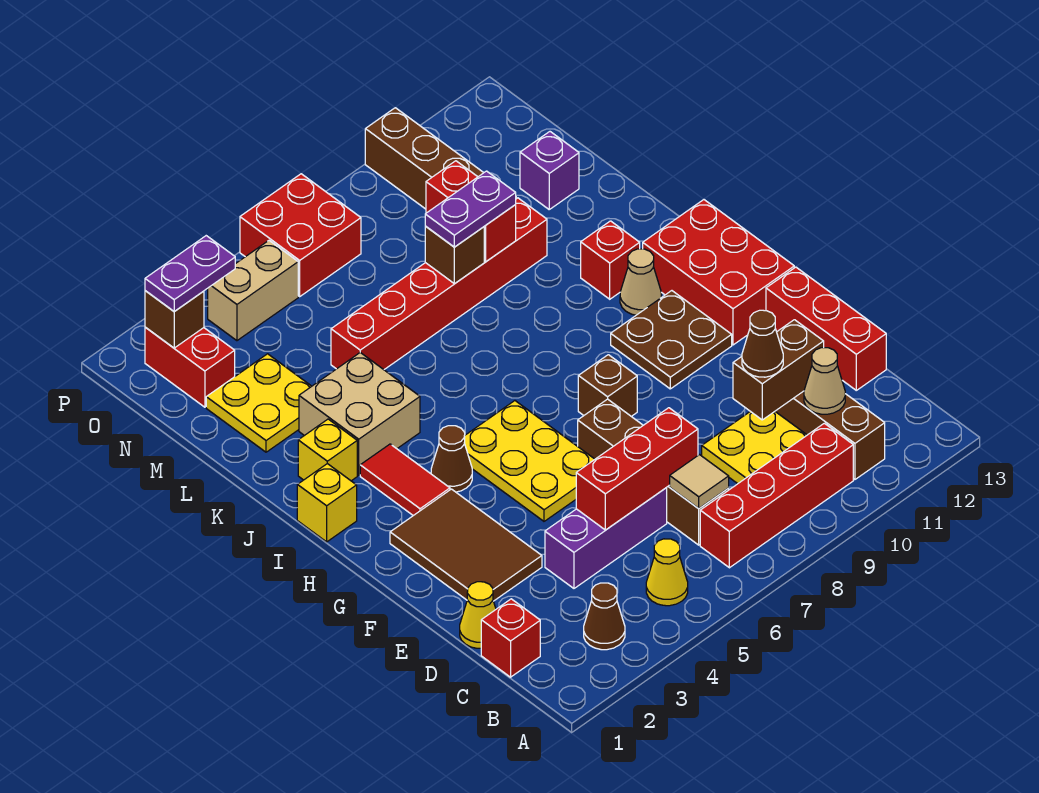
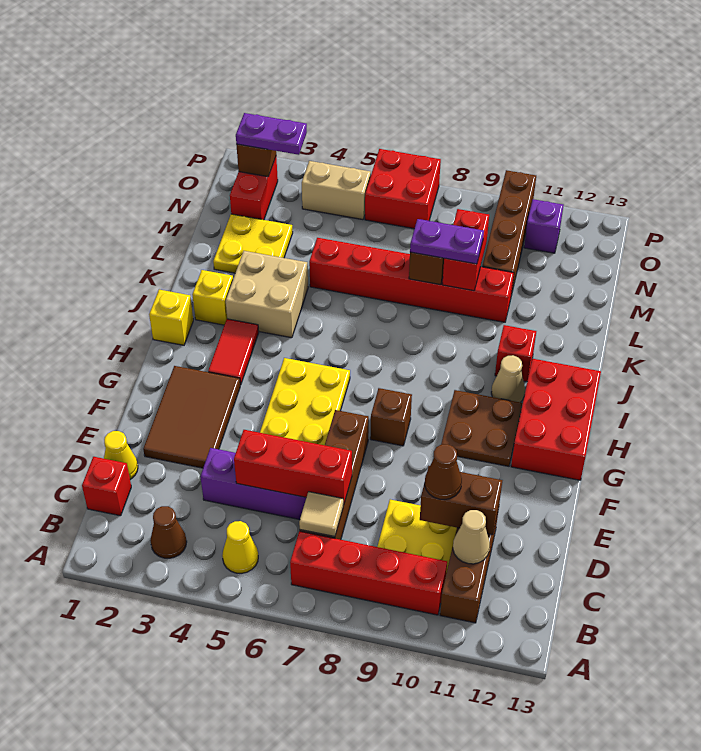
red brick D13:F13 level 1 -> none
brown cone H4 level 1 -> none
purple brick M12 level 1 -> purple brick O11 level 1

